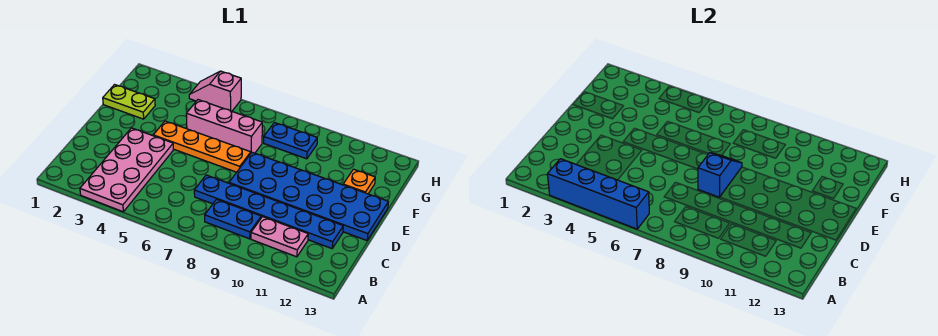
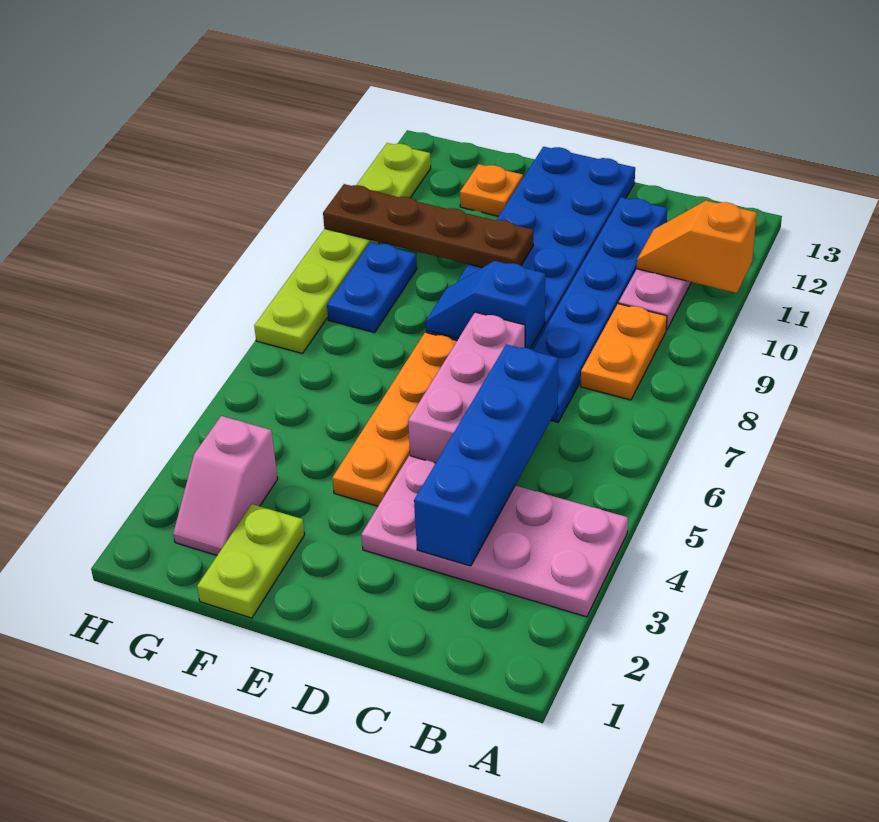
blue brick A3:A6 level 2 -> blue brick C3:C6 level 2
none -> orange slope A11:B11 level 2 top A
blue plate B8:B9 level 1 -> orange plate B8:B9 level 1
none -> brown plate E10:H10 level 2
pink brick F5:F7 level 1 -> pink brick D5:D7 level 1
pink slope H4:H5 level 1 top 5 -> pink slope G2:G3 level 1 top 3
none -> lime plate H7:H12 level 1

